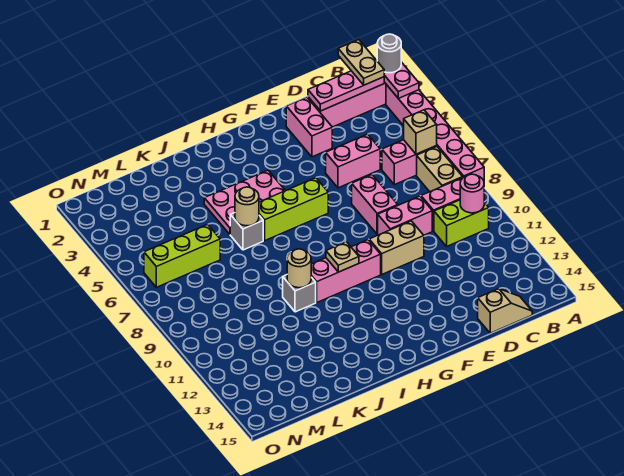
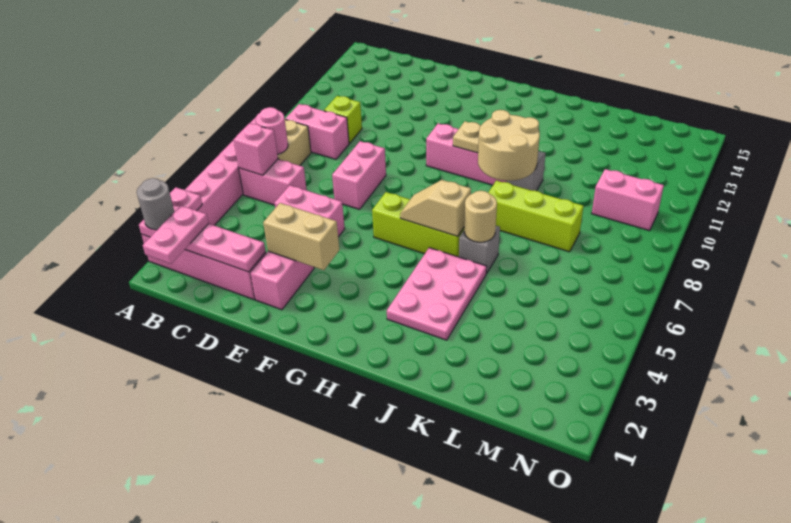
tan plate B1:B2 level 3 -> pink plate B1:B2 level 3
tan brick B6 level 2 -> pink brick B6 level 2
lime brick B10:C10 level 1 -> lime brick C10 level 1
pink round brick B10 level 2 -> pink round brick B7 level 2
tan slope C15:D15 level 1 top D -> tan slope H6:I6 level 2 top I
pink brick D9:E9 level 1 -> pink brick M10:N10 level 1
tan brick E10:F10 level 1 -> tan brick E3:F3 level 2
pink plate H4:J5 level 1 -> pink plate I3:J5 level 1
tan round brick J10 level 2 -> tan round brick I9:J10 level 2
lime brick L6:N6 level 1 -> lime brick J8:L8 level 1

